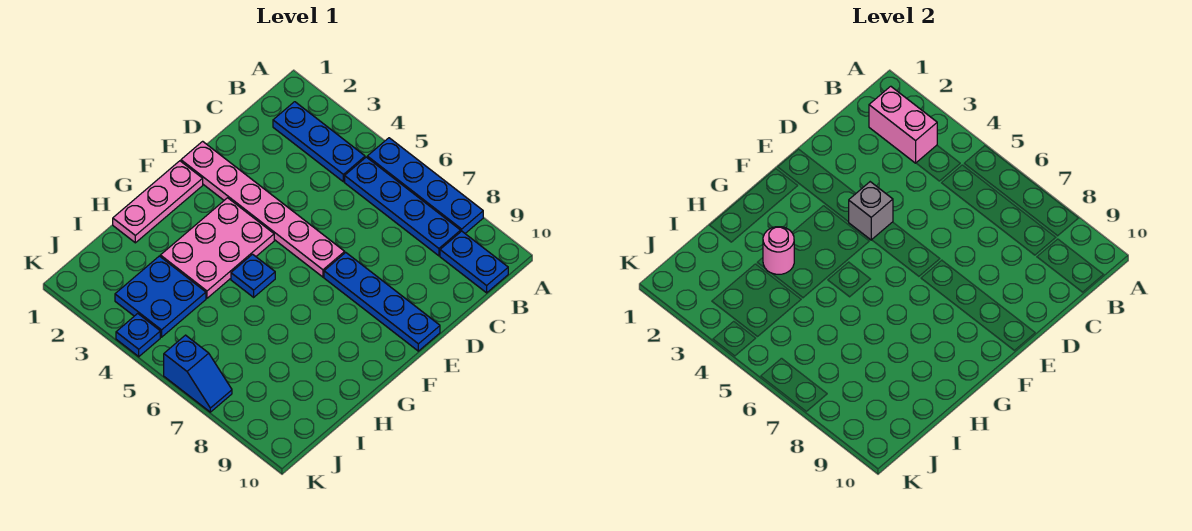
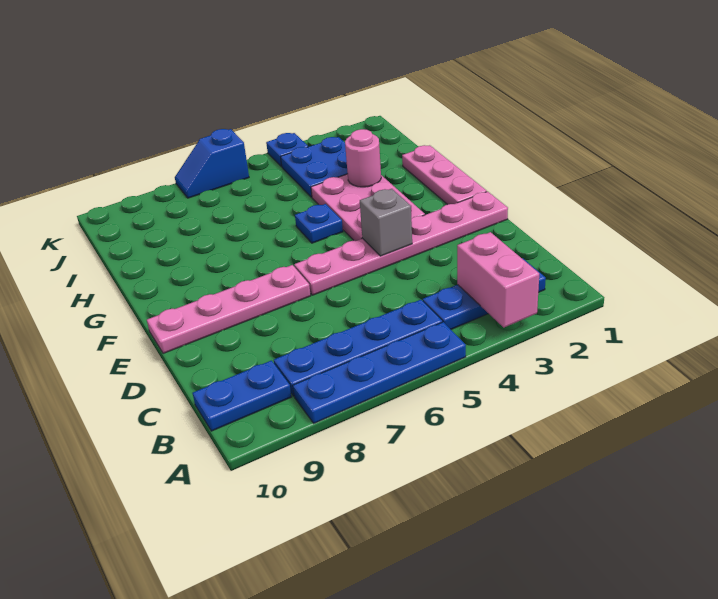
pink brick B2:B3 level 2 -> pink brick A3:B3 level 2
blue plate E7:E10 level 1 -> pink plate E7:E10 level 1

